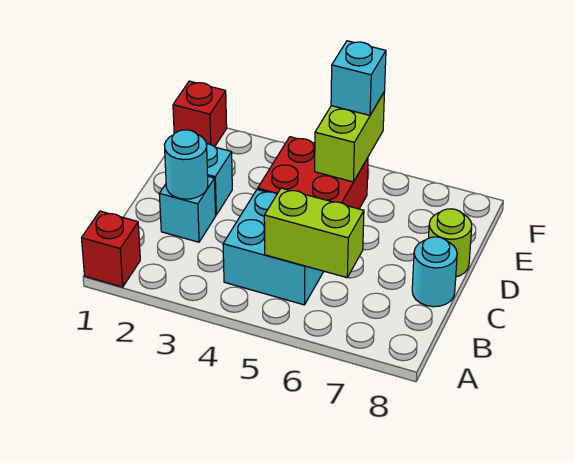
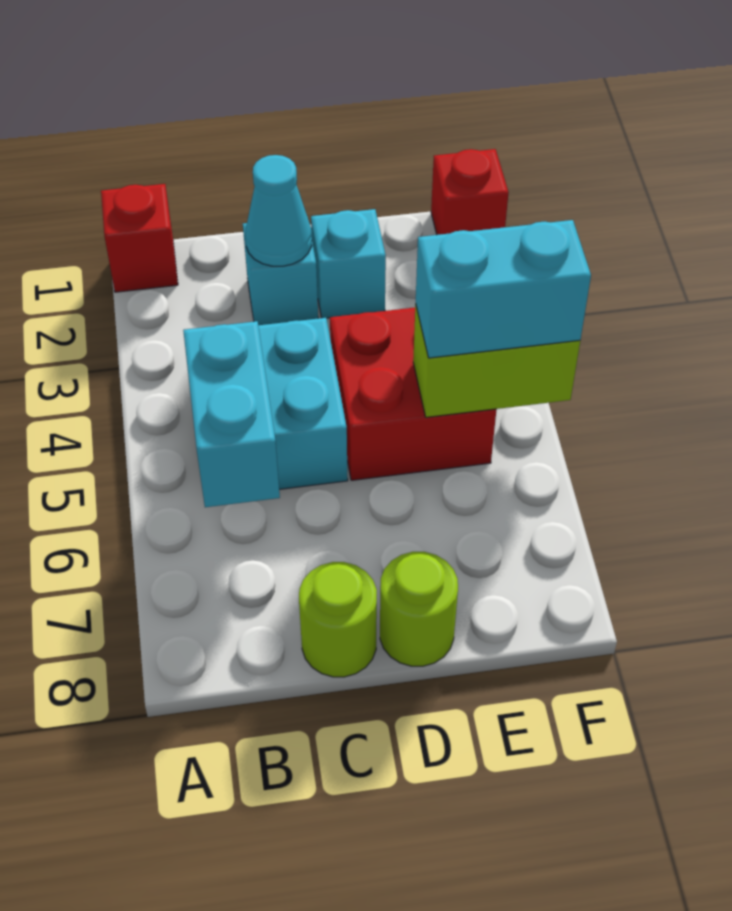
lime brick B5:B6 level 2 -> cyan brick B5:B6 level 2
cyan round brick C2 level 2 -> cyan cone C2 level 2
cyan round brick C8 level 1 -> lime round brick C8 level 1
cyan brick F5 level 3 -> cyan brick E5:F5 level 3

